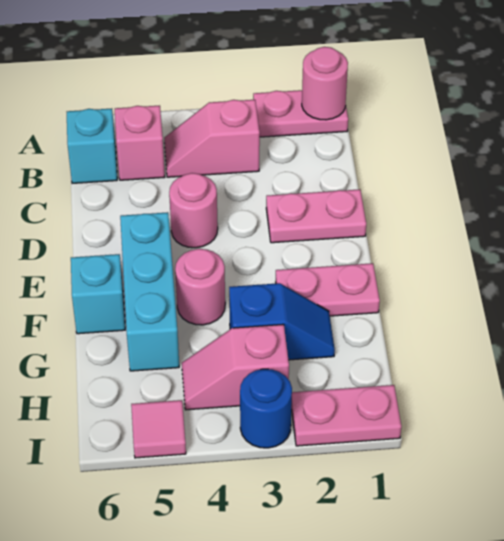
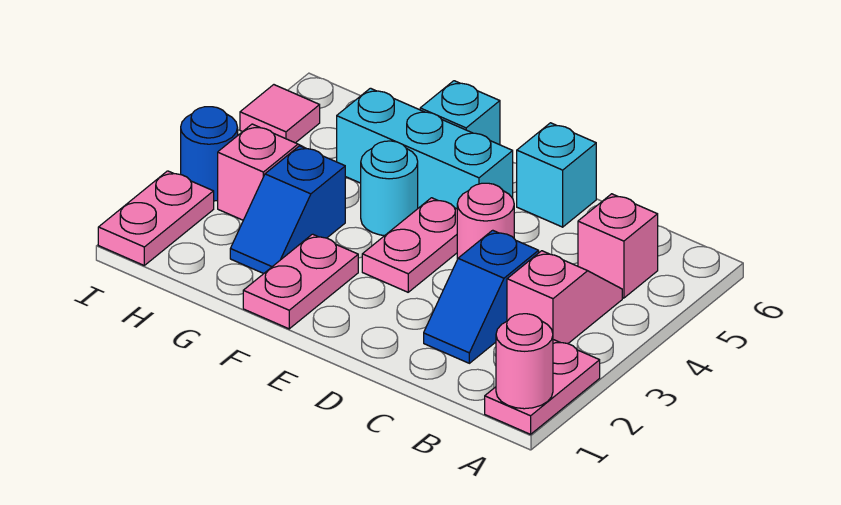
cyan brick B6 level 1 -> cyan brick D6 level 1
none -> blue slope C2:C3 level 1 top 3
pink plate D1:D2 level 1 -> pink plate E3:E4 level 1
pink round brick F4 level 1 -> cyan round brick F4 level 1

